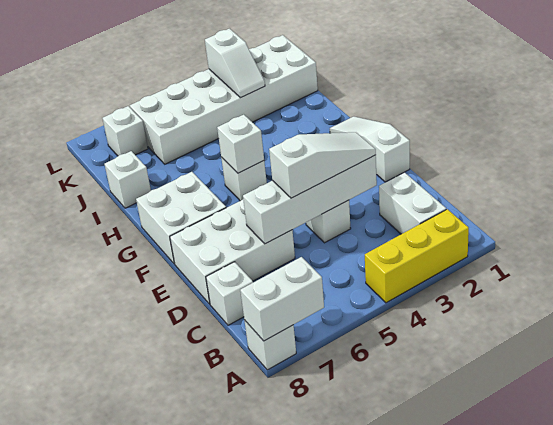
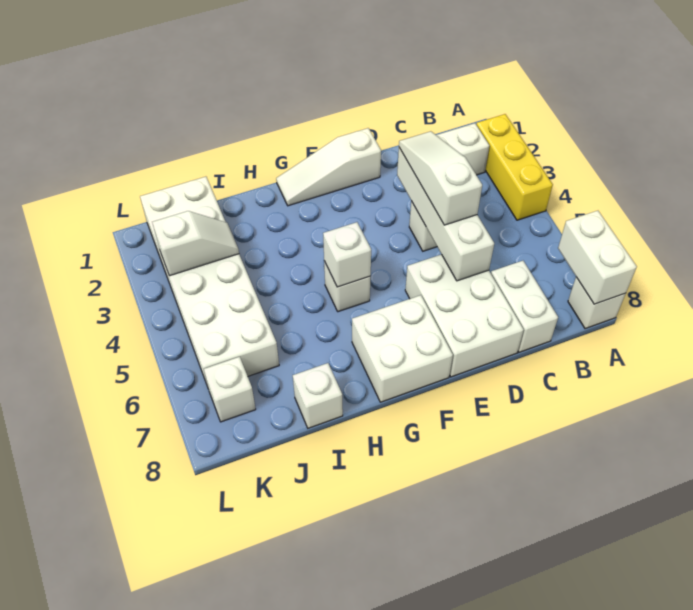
white brick C8 level 1 -> white brick C7:C8 level 1

